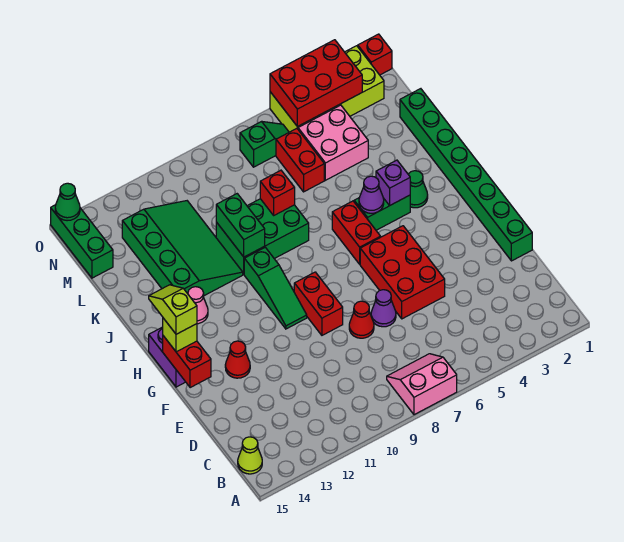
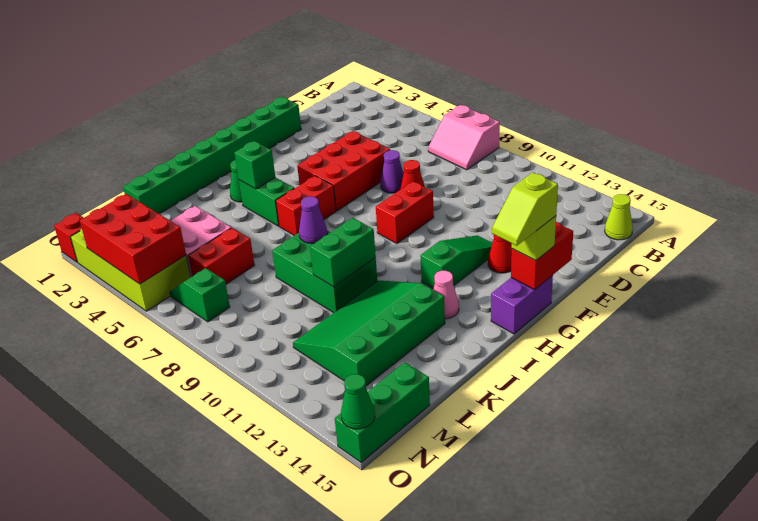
green slope G10:I10 level 1 top I -> green slope F12:H12 level 1 top H
purple brick I4 level 2 -> green brick I4 level 2
purple cone I5 level 2 -> purple cone J8 level 2
red brick K8 level 2 -> none

